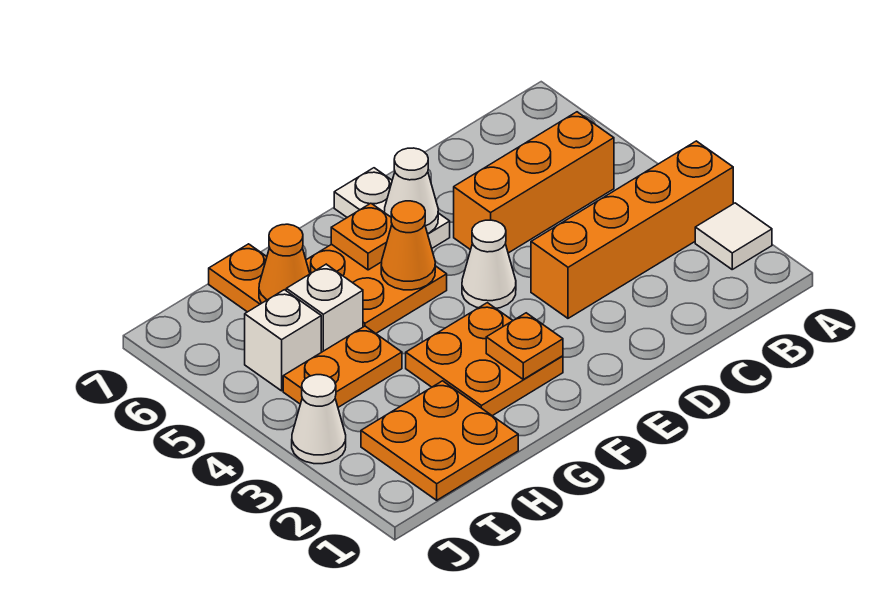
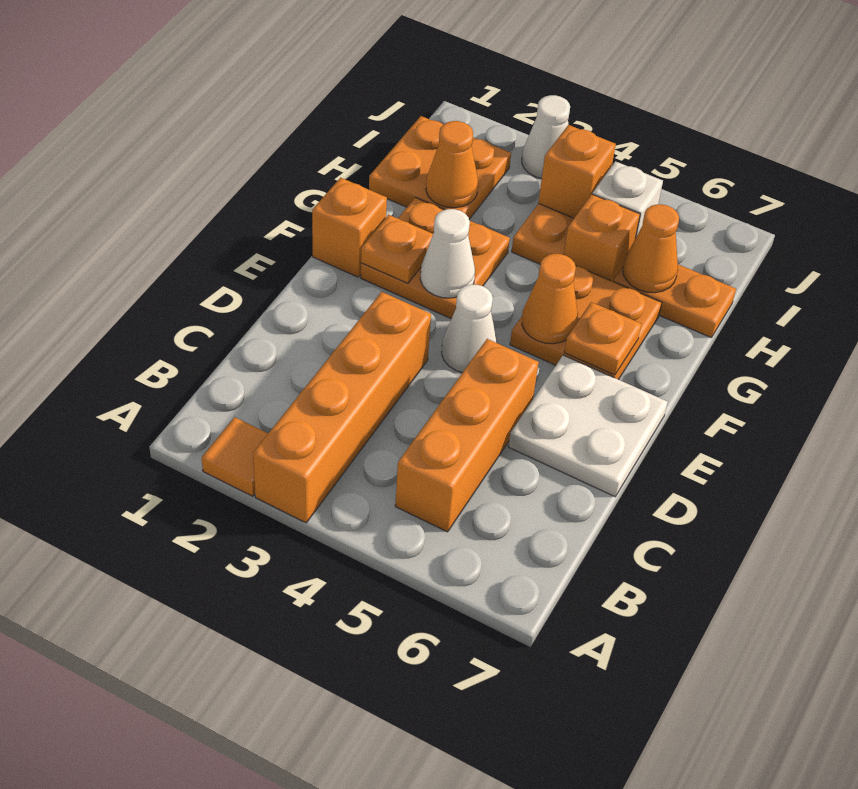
white tile A2 level 1 -> orange tile A2 level 1
white plate E6:E7 level 1 -> white plate D6:E7 level 1
white cone E6 level 2 -> white cone F3 level 2
none -> orange brick F1 level 1
none -> orange cone H2 level 2
white brick H5 level 1 -> orange brick H5 level 1
none -> orange brick I4 level 2

